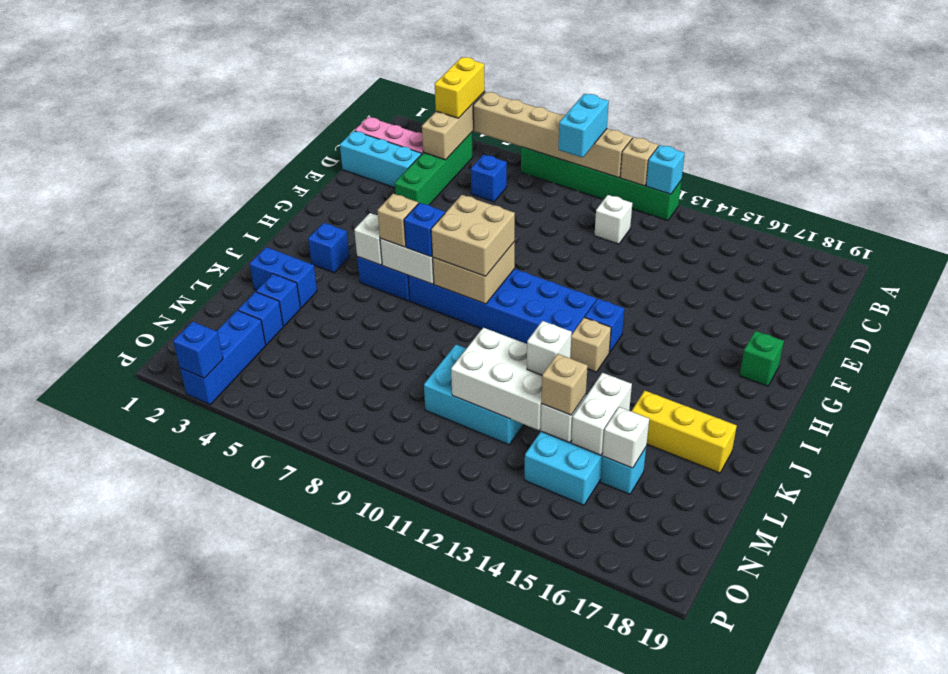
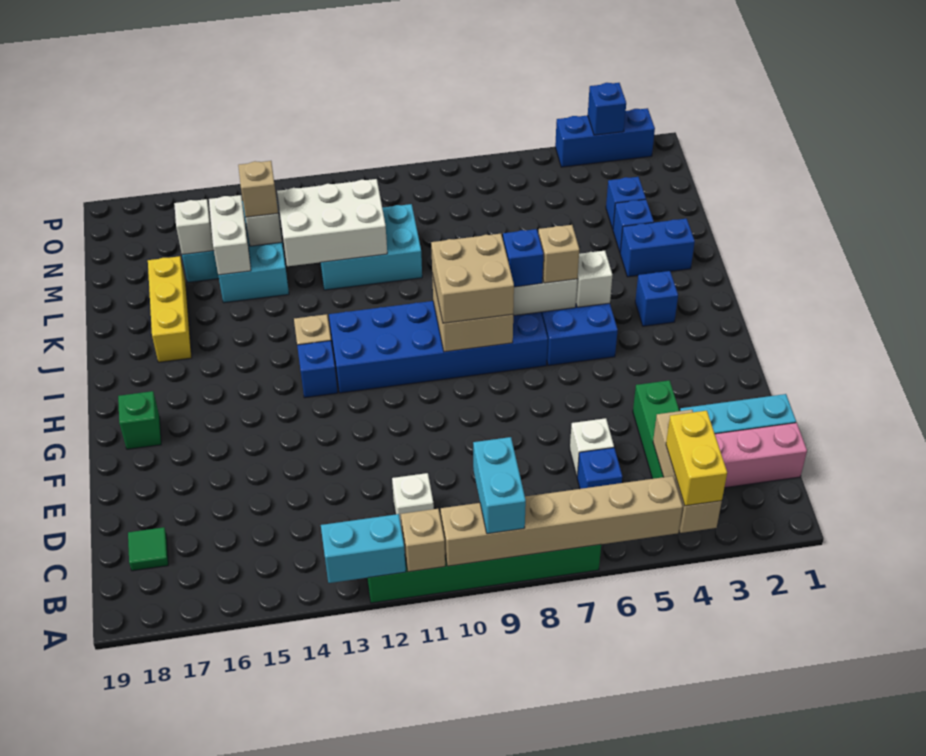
cyan brick A12 level 2 -> cyan brick A12:A13 level 2
none -> green tile C18 level 1
yellow brick K16:K18 level 1 -> yellow brick J17:L17 level 1
white brick L13 level 3 -> white brick D6 level 1
blue brick N3:P3 level 1 -> blue brick P2:P4 level 1

